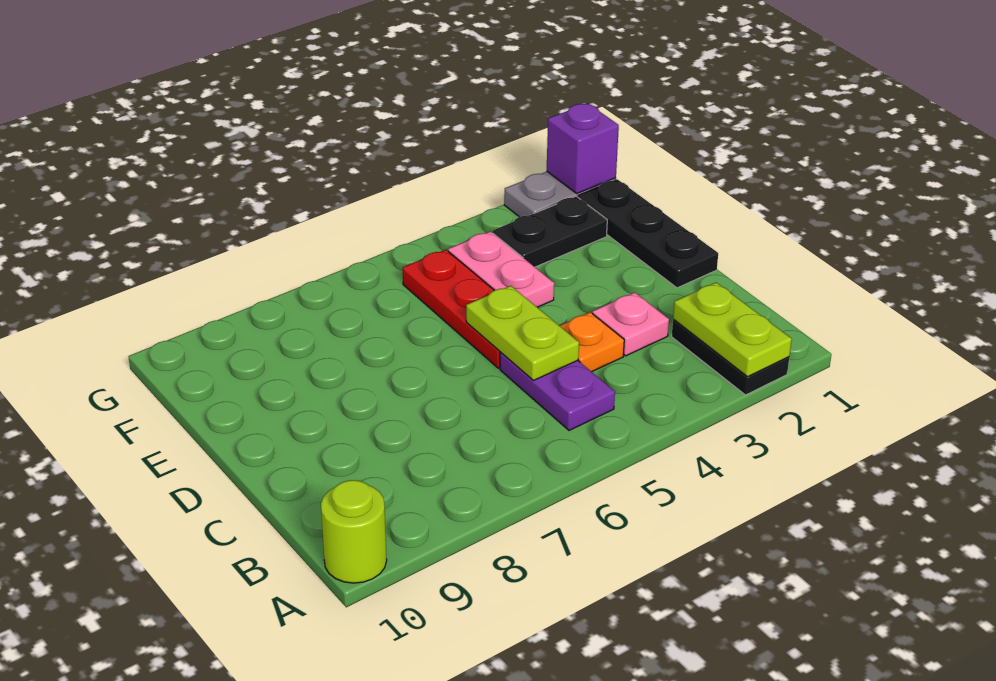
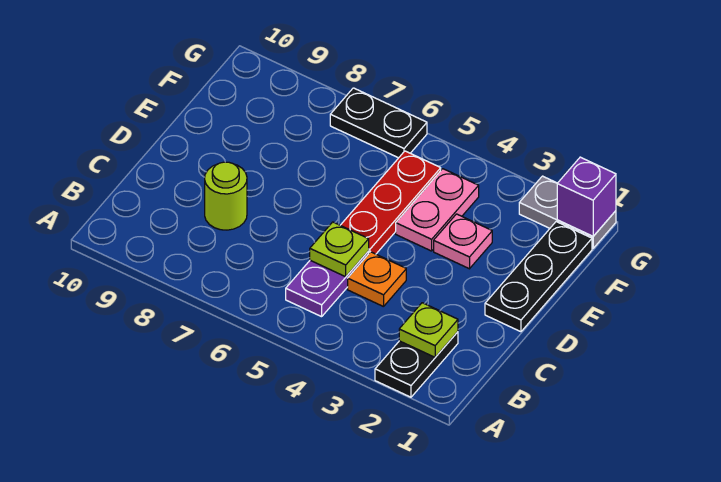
lime plate A2:B2 level 2 -> lime plate B2 level 2
lime round brick A10 level 1 -> lime round brick C8 level 1
pink plate C3 level 1 -> pink plate E3 level 1
lime plate C5:D5 level 2 -> lime plate C5 level 2
black plate F2:F3 level 1 -> black plate G6:G7 level 1

